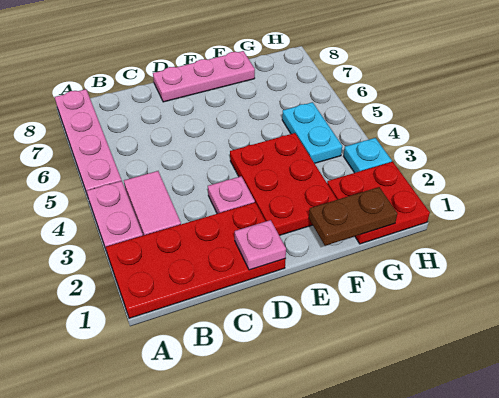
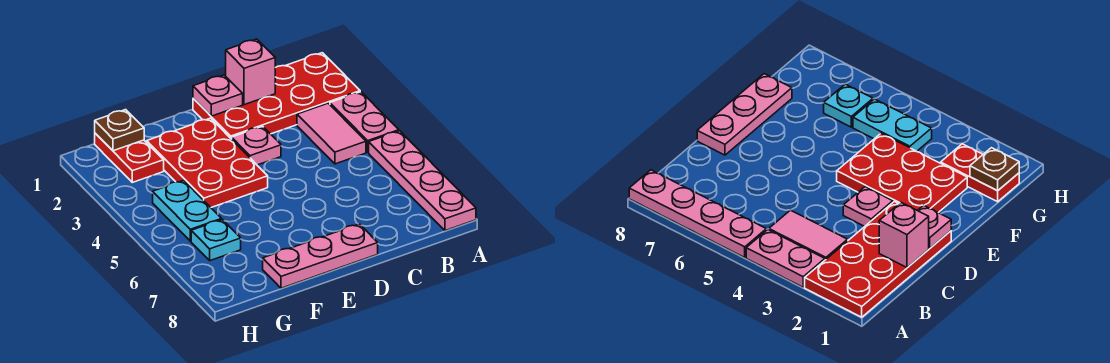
none -> pink brick C1 level 2
brown plate F1:G1 level 2 -> brown plate G1 level 2
red plate G1:H2 level 1 -> red plate G1:G2 level 1
cyan plate H3 level 1 -> cyan plate G6 level 1

